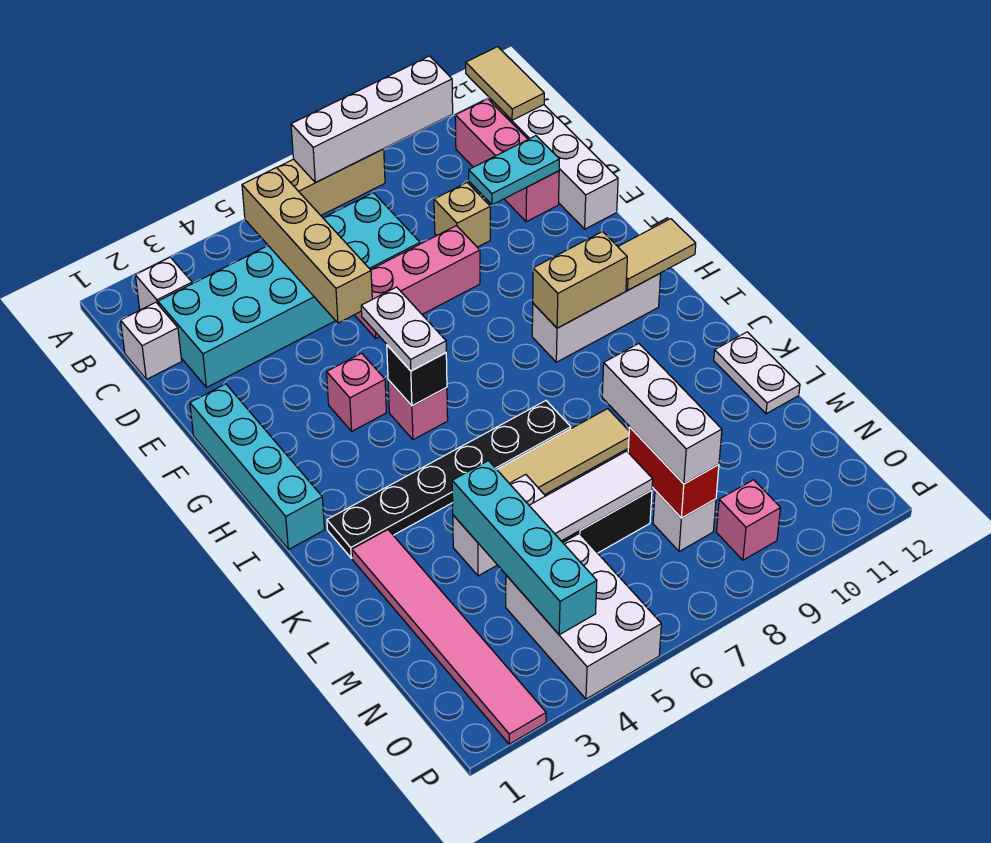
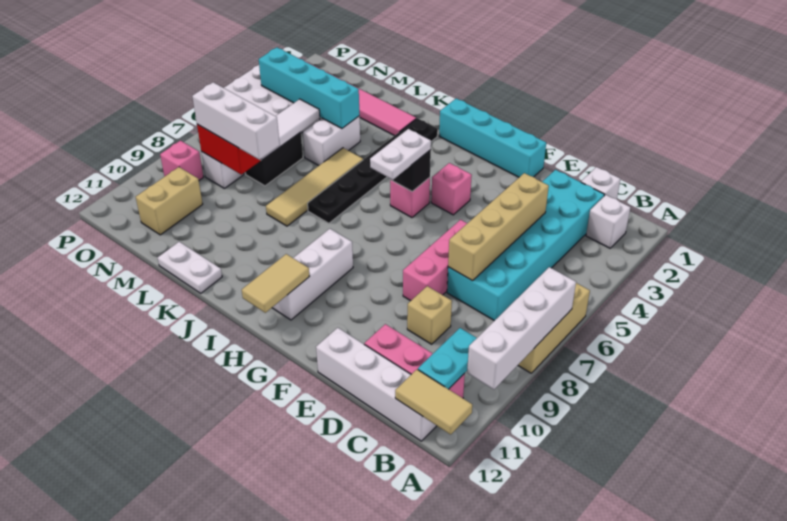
tan brick B5:E5 level 2 -> tan brick D4:D7 level 2
cyan plate D10:D11 level 2 -> cyan plate B10:B11 level 2
white plate G5:H5 level 3 -> white plate H5:H6 level 3
tan brick H9:H10 level 2 -> tan brick N10:N11 level 1

